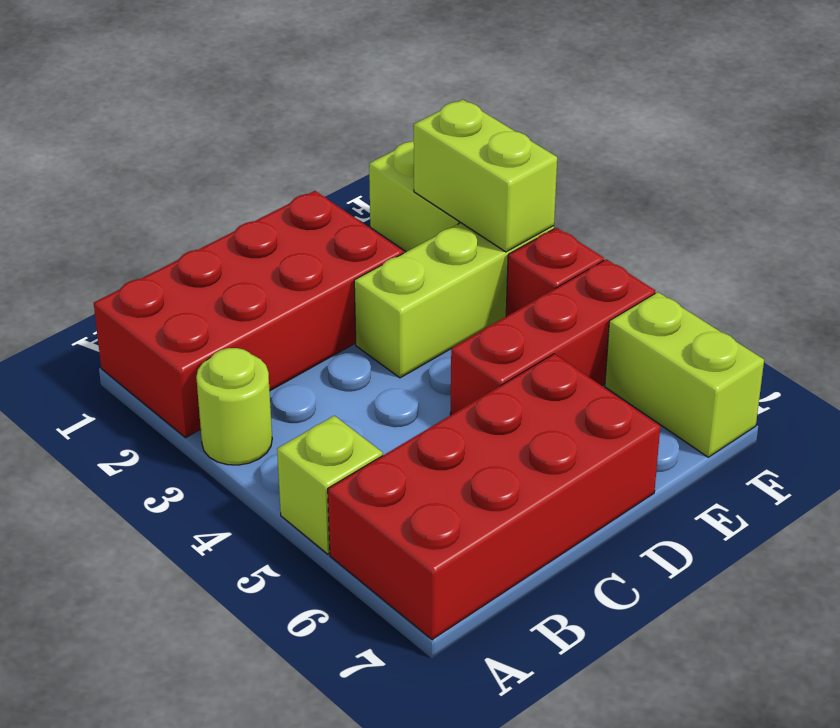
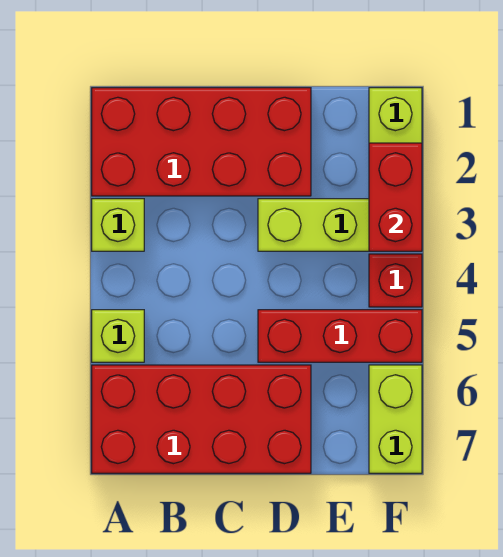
lime round brick A3 level 1 -> lime brick A3 level 1
lime brick F2:F3 level 2 -> red brick F2:F3 level 2

